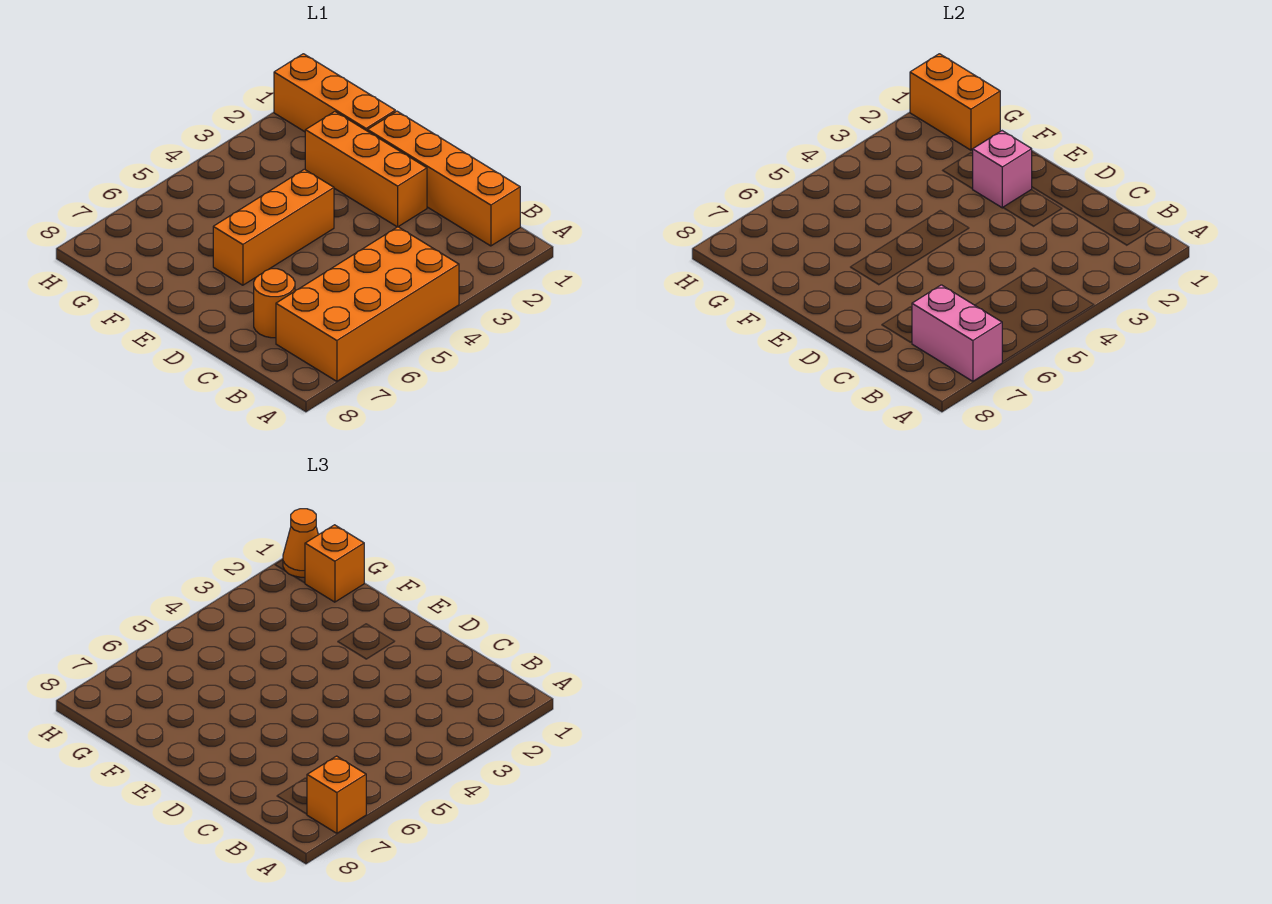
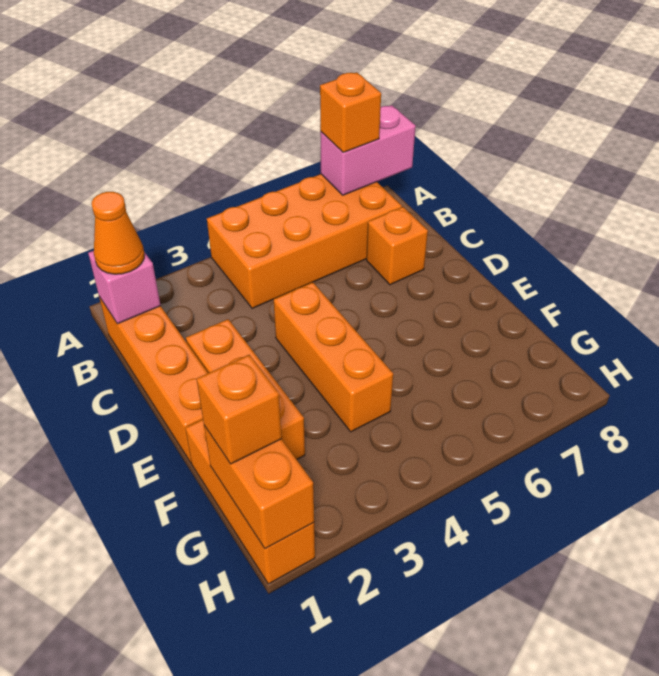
pink brick A7:B7 level 2 -> pink brick A7:A8 level 2
orange round brick C7 level 1 -> orange brick C7 level 1
pink brick E2 level 2 -> pink brick B1 level 2
orange brick E4:E6 level 1 -> orange brick D4:F4 level 1
orange cone H1 level 3 -> orange cone B1 level 3

